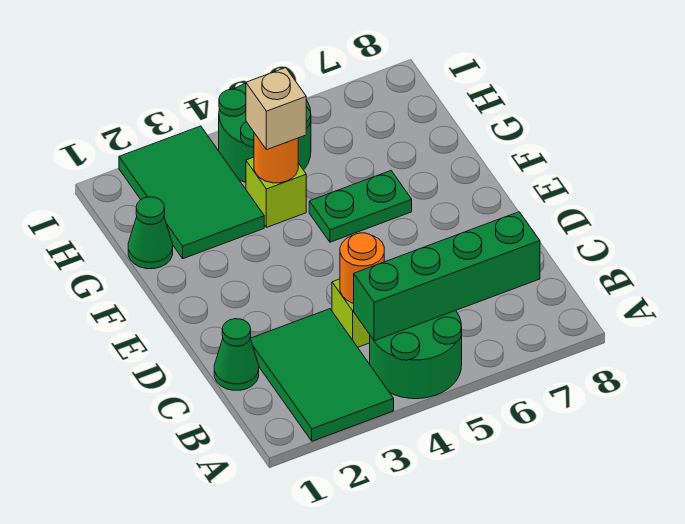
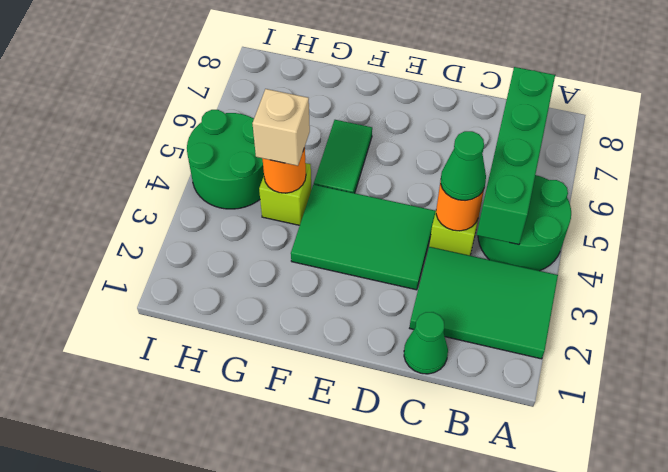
green plate F5:F6 level 1 -> green tile F5:F6 level 1
green cone G1 level 1 -> green cone C4 level 3
green tile G2:I3 level 1 -> green tile D3:F4 level 1

